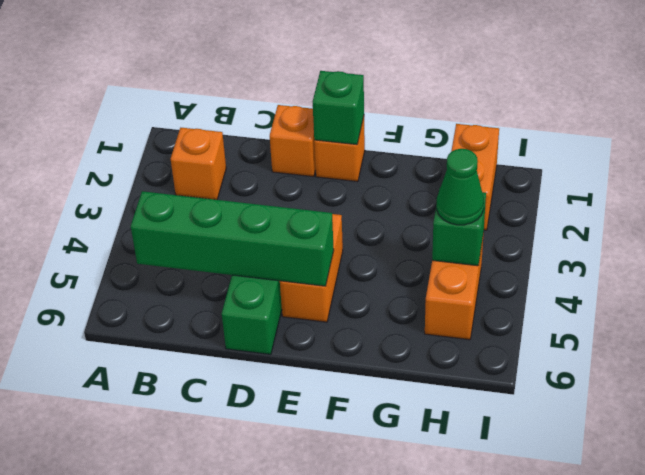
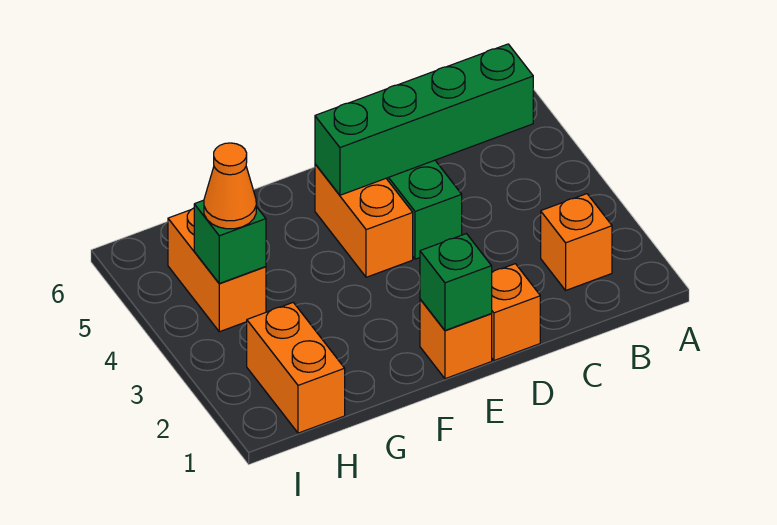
green cone H4 level 3 -> orange cone H4 level 3

